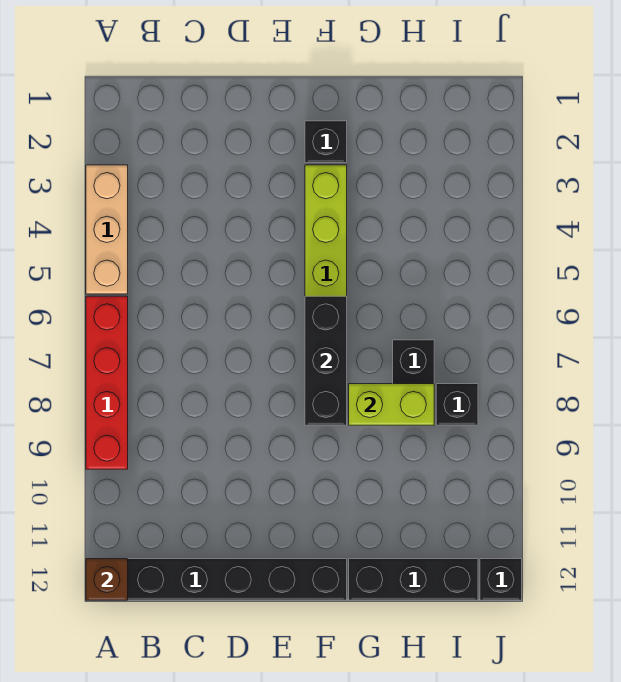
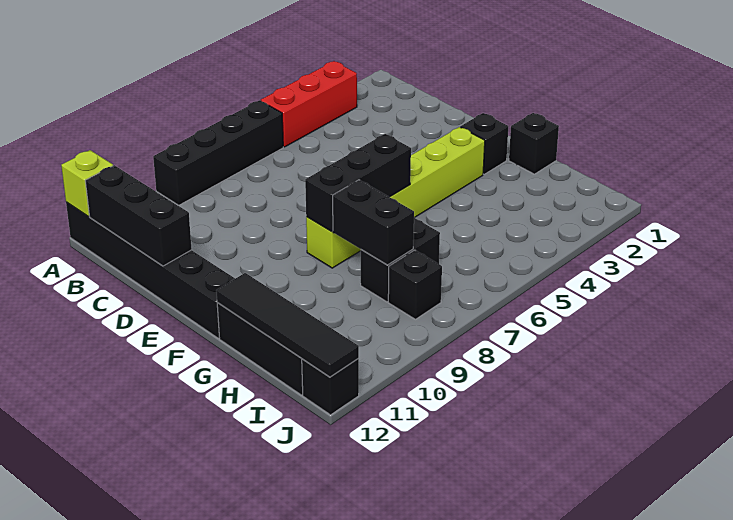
tan brick A3:A5 level 1 -> red brick A3:A5 level 1
red brick A6:A9 level 1 -> black brick A6:A9 level 1
brown brick A12 level 2 -> lime brick A12 level 2
none -> black brick B12:D12 level 2
none -> black brick G1 level 1
lime brick G8:H8 level 2 -> black brick G8:H8 level 2
none -> black tile G12:J12 level 2

